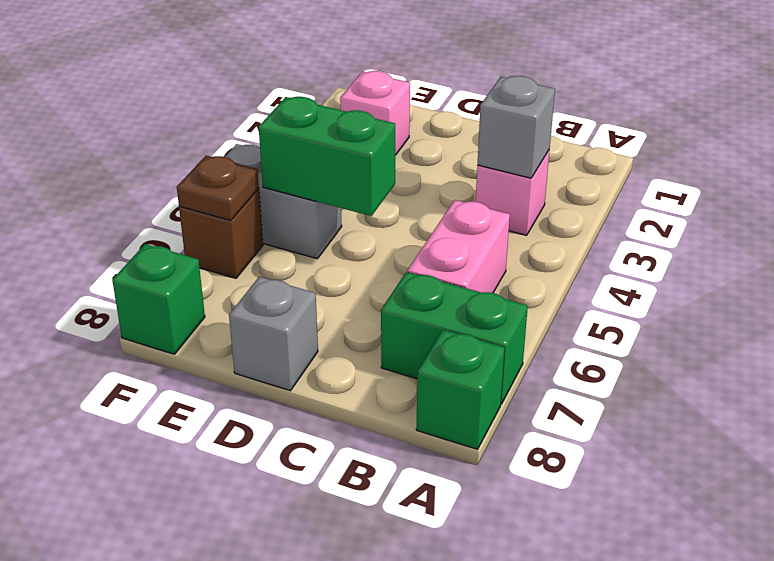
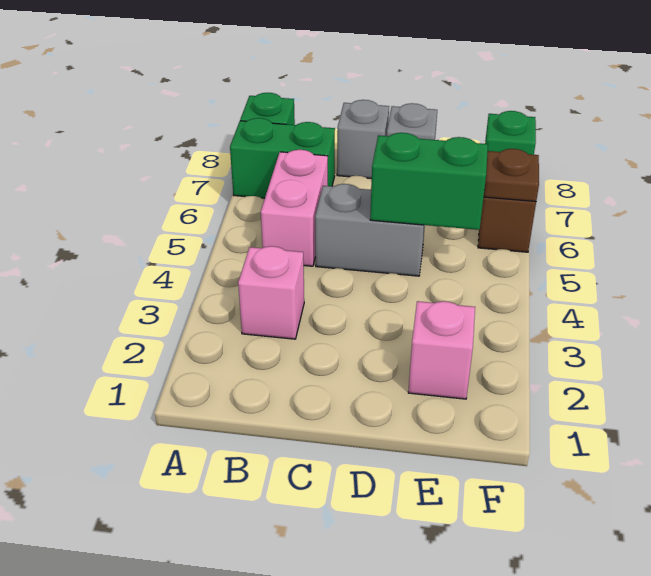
grey brick B3 level 2 -> grey brick C8 level 1
grey brick E5:F5 level 1 -> grey brick C5:D5 level 1

